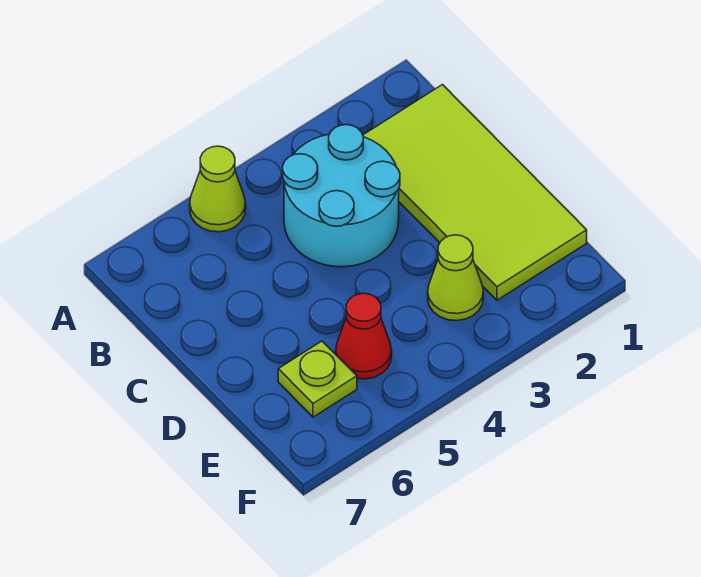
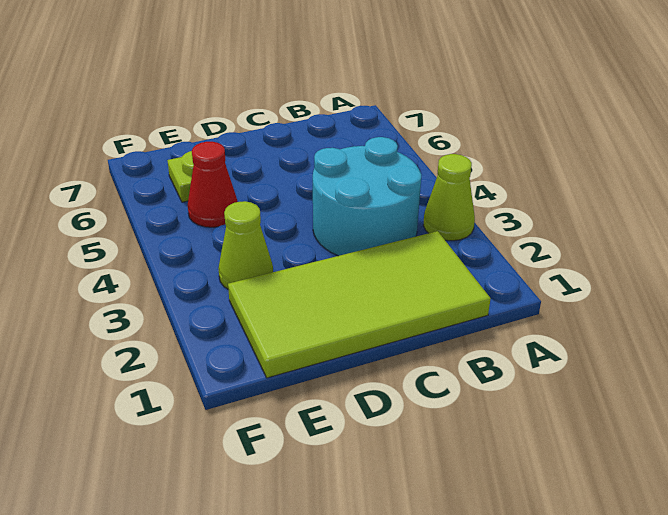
lime cone A5 level 1 -> lime cone A3 level 1

